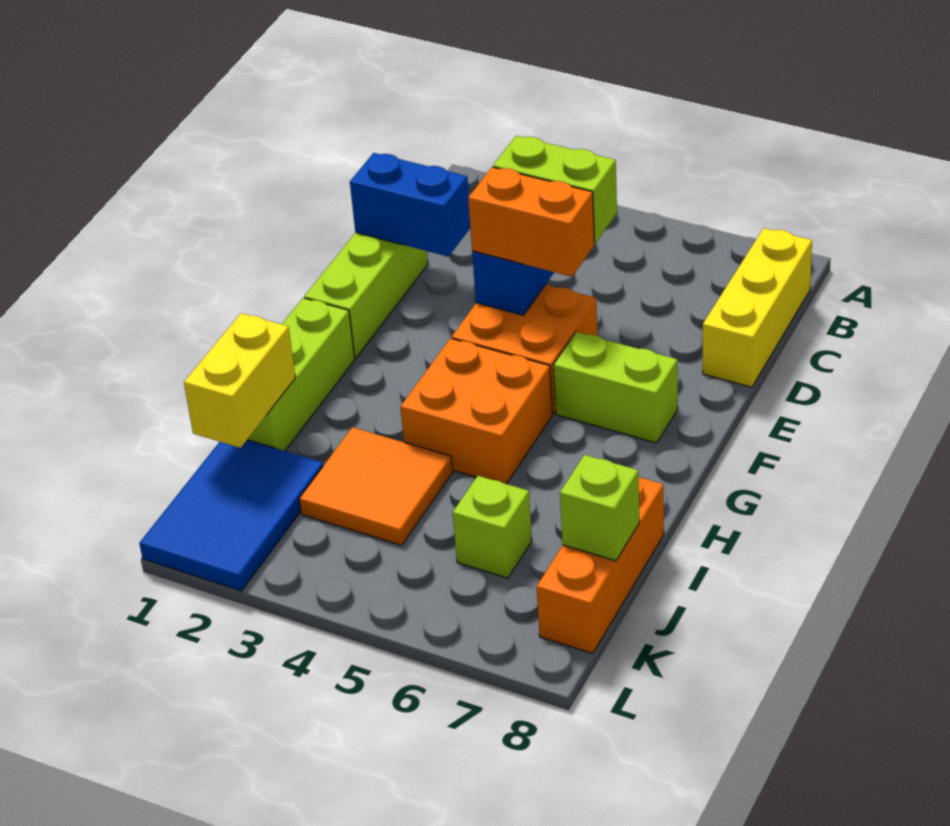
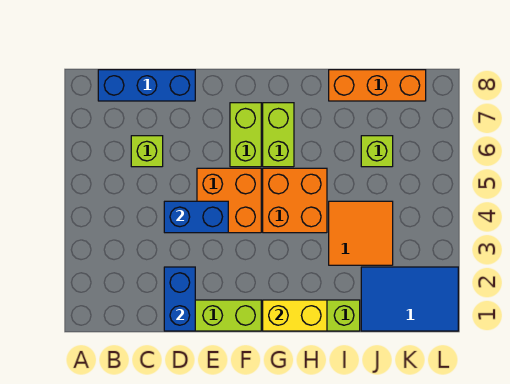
yellow brick B8:D8 level 1 -> blue brick B8:D8 level 1
lime brick D4:D5 level 3 -> lime brick G6:G7 level 1
orange brick E4:E5 level 3 -> none
yellow brick I1:J1 level 2 -> yellow brick G1:H1 level 2
lime brick J8 level 2 -> lime brick C6 level 1

